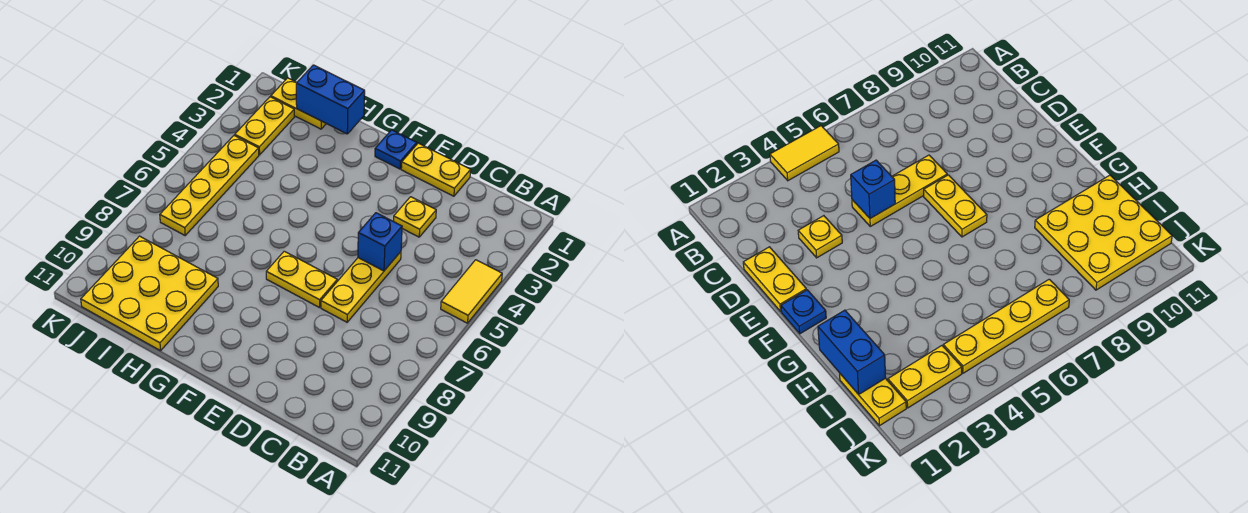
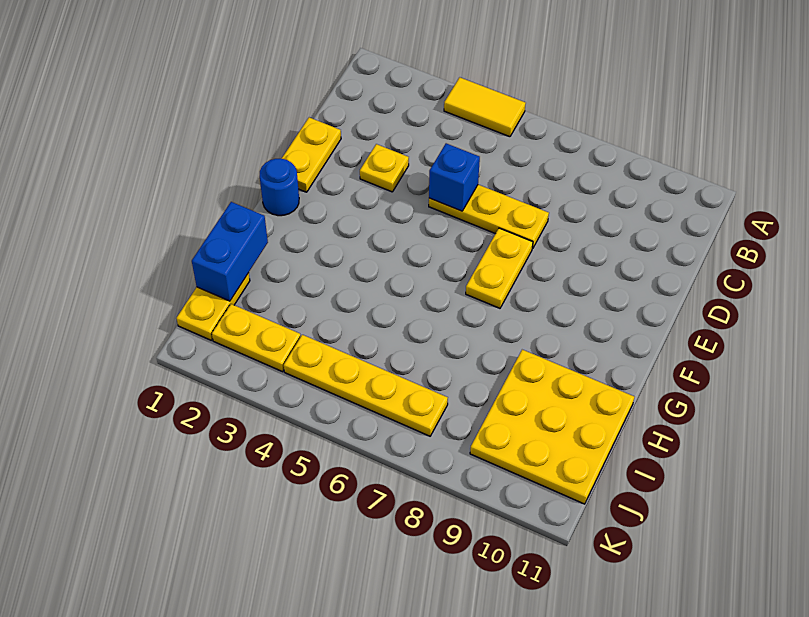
blue plate F1 level 1 -> blue round brick F1 level 1

